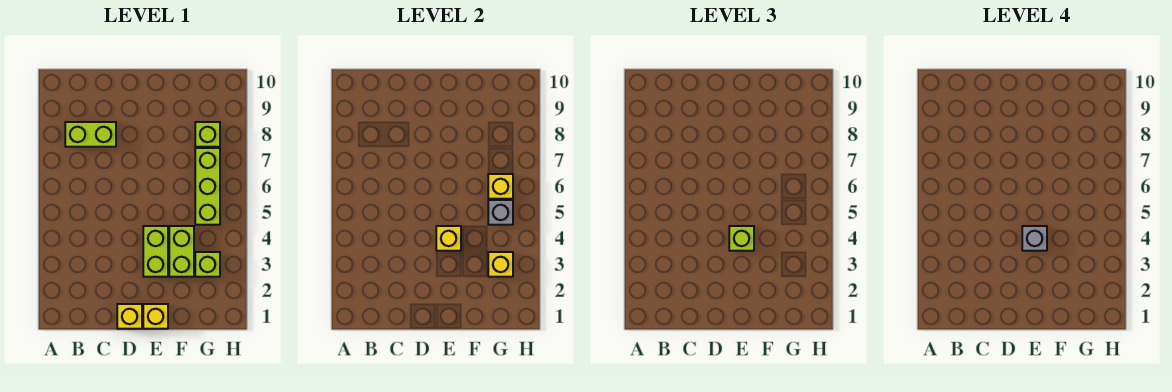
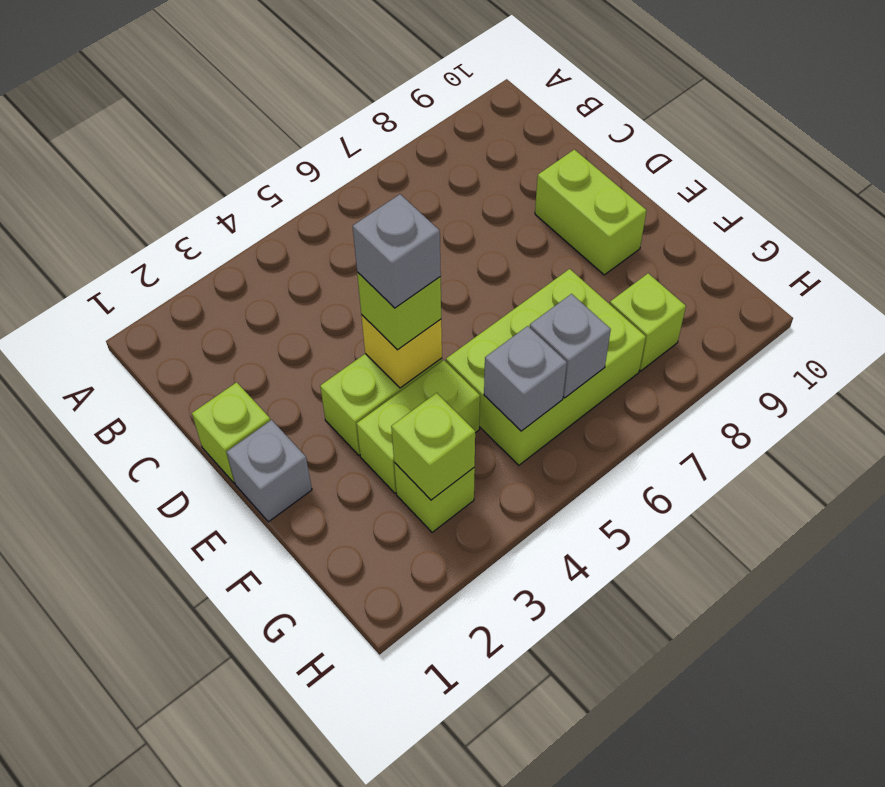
lime brick B8:C8 level 1 -> lime brick D9:E9 level 1
yellow brick D1 level 1 -> lime brick D1 level 1
yellow brick E1 level 1 -> grey brick E1 level 1
yellow brick G3 level 2 -> lime brick G3 level 2
lime brick G5:G7 level 1 -> lime brick F5:G7 level 1
yellow brick G6 level 2 -> grey brick G6 level 2

